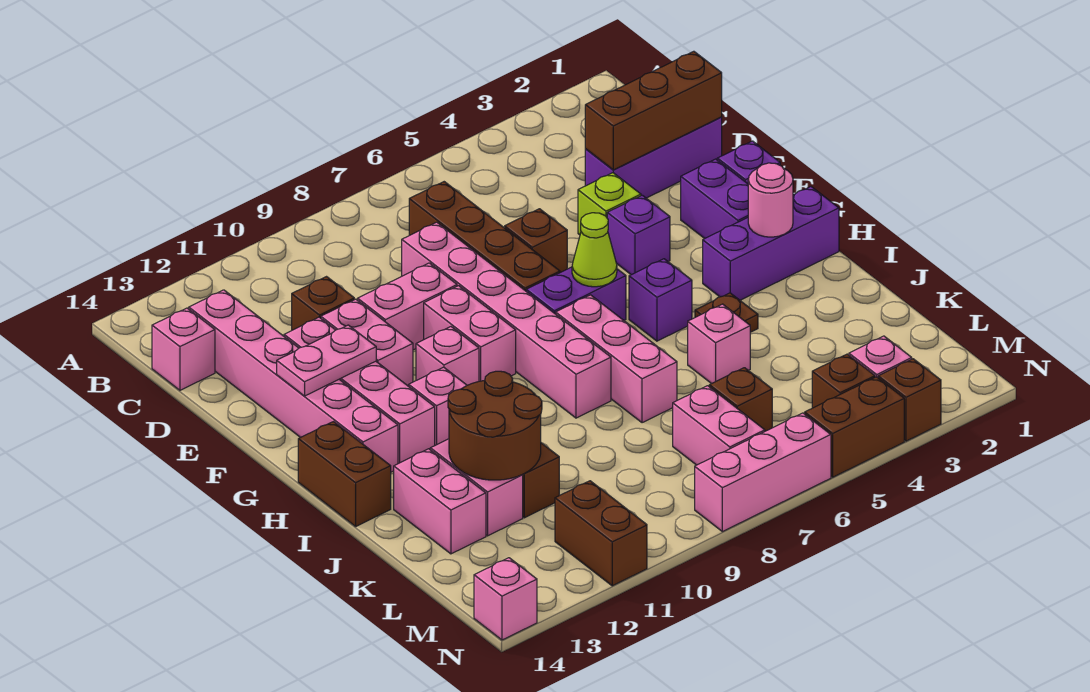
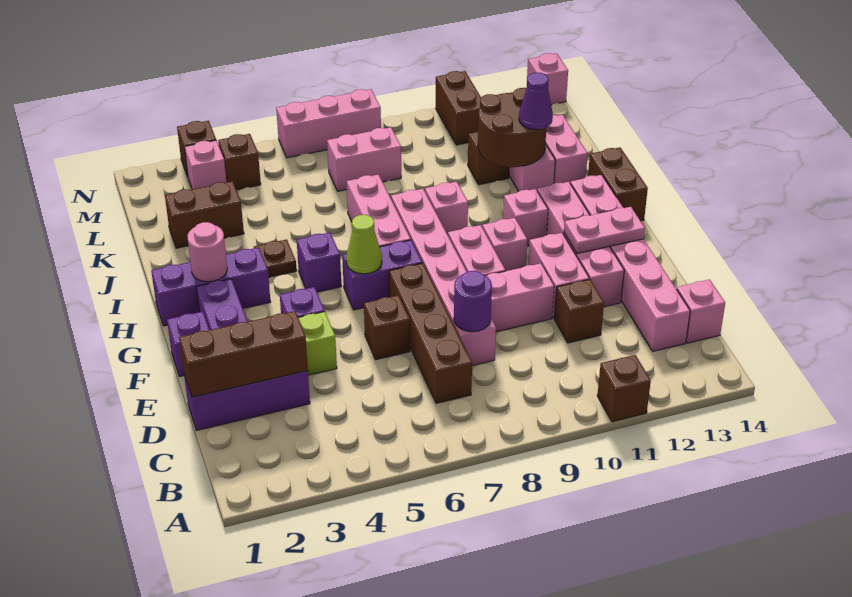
none -> purple round brick D8 level 2
pink brick J5 level 1 -> pink brick I9 level 1
none -> purple cone J12 level 3
brown brick L6 level 1 -> brown brick A11 level 1
pink brick L7:M7 level 1 -> pink brick L7:L8 level 1
brown brick N4:N5 level 1 -> brown brick K2:K3 level 1

